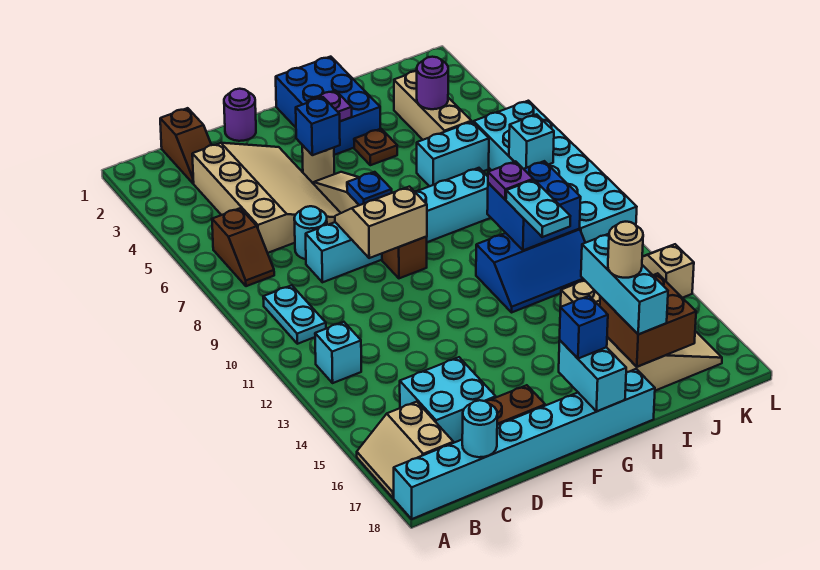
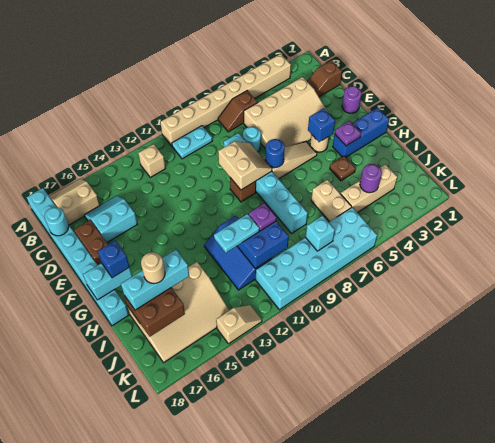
none -> tan brick A3:A10 level 1
cyan brick B12 level 1 -> tan brick B12 level 1
cyan brick C15:D16 level 1 -> cyan slope C15:D16 level 1 top D
blue plate F7 level 2 -> blue round brick F7 level 2
blue brick G1:H3 level 1 -> blue brick G1:G3 level 1
cyan brick I6:J6 level 1 -> tan brick I6:J6 level 1

